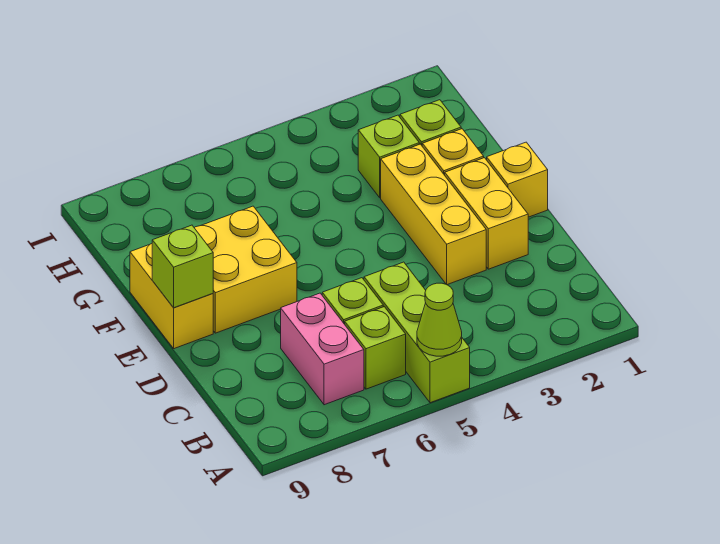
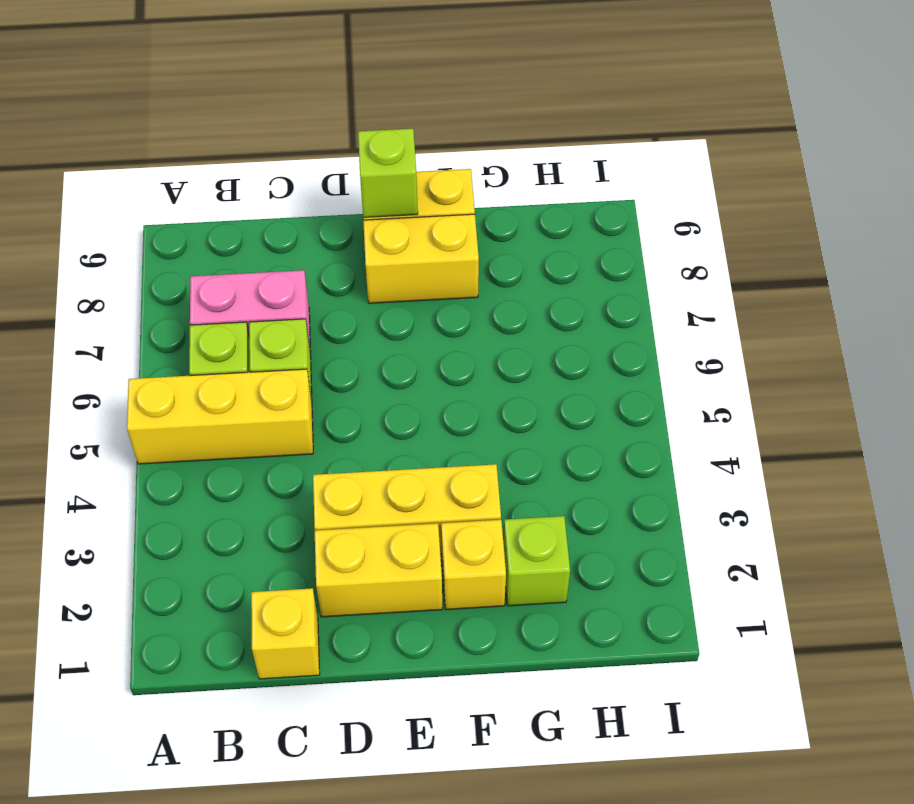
lime brick A5:C5 level 1 -> yellow brick A5:C5 level 1
lime cone A5 level 2 -> none
yellow brick E1 level 1 -> yellow brick C1 level 1
yellow brick E7:F8 level 1 -> yellow brick E8:F8 level 1
lime brick G3 level 1 -> none

